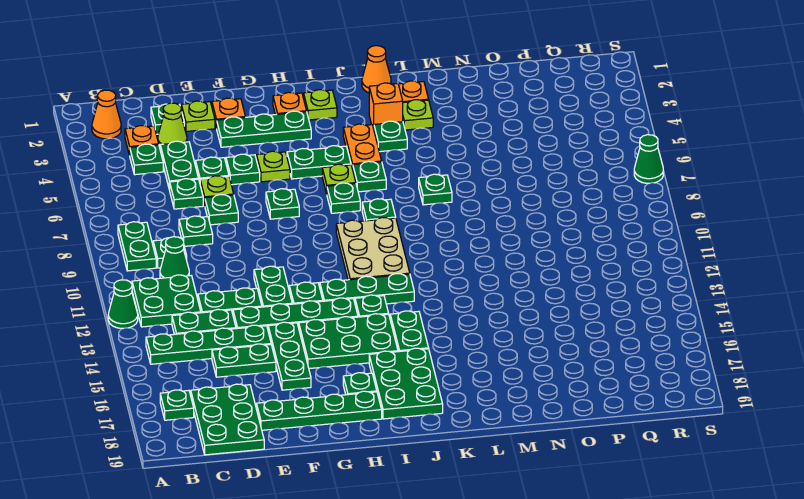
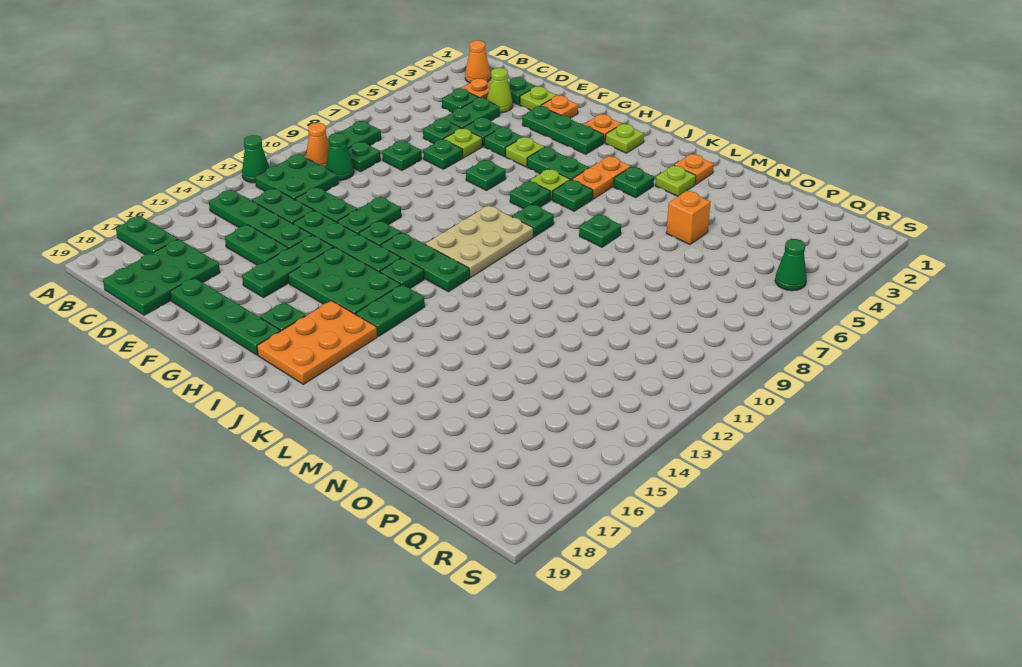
green plate B17 level 1 -> green plate A17:B17 level 1
green plate I16:J18 level 1 -> orange plate I16:J18 level 1
orange cone K1 level 1 -> orange cone B10 level 1
orange brick K3 level 1 -> orange brick N5 level 1
green cone S7 level 1 -> green cone R5 level 1

